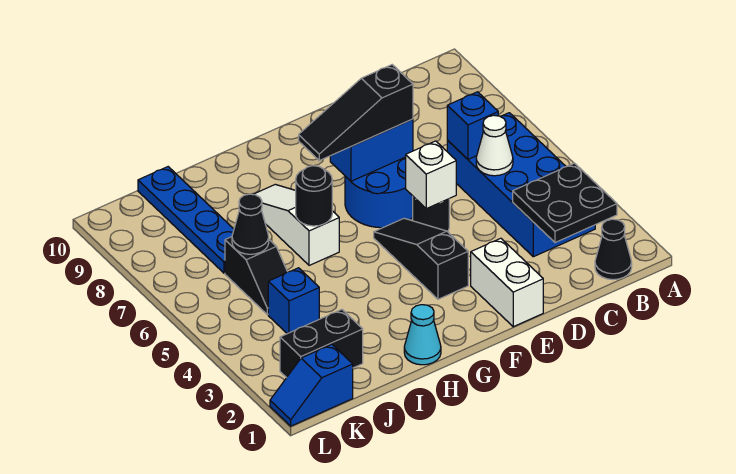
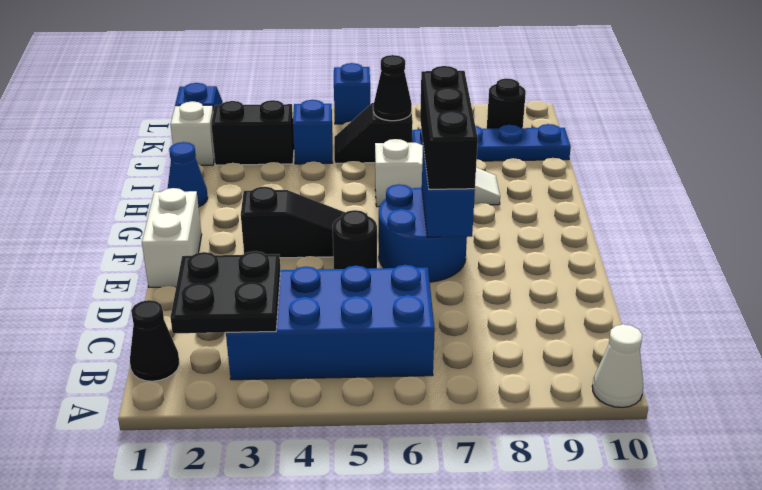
white cone C5 level 2 -> white cone A10 level 1
blue brick C6 level 2 -> blue brick L5 level 1
white brick E1:E2 level 1 -> white brick E1:F1 level 1
white brick E5 level 2 -> white brick J1 level 1
black slope E7:G7 level 3 top E -> black brick E7:G7 level 3
cyan cone H1 level 1 -> blue cone H1 level 1
black round brick H6 level 2 -> black round brick K9 level 1
black brick J2:K2 level 1 -> black brick J2:J3 level 1

